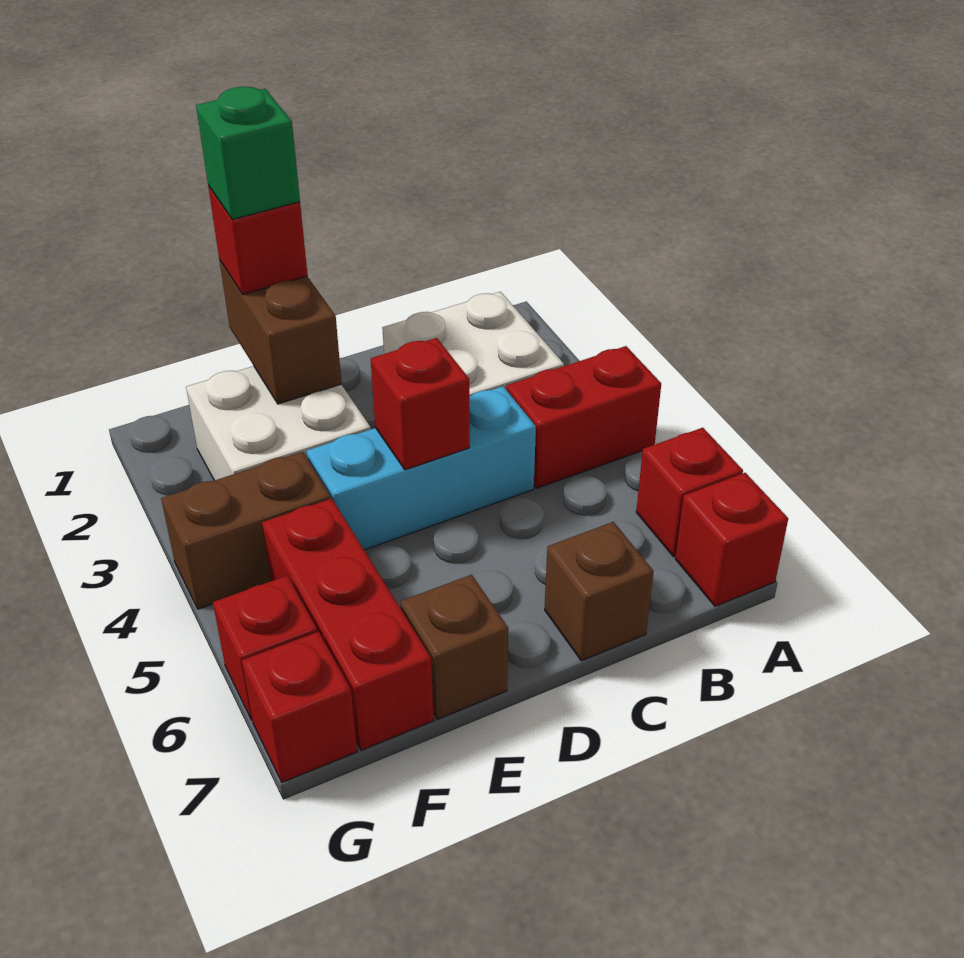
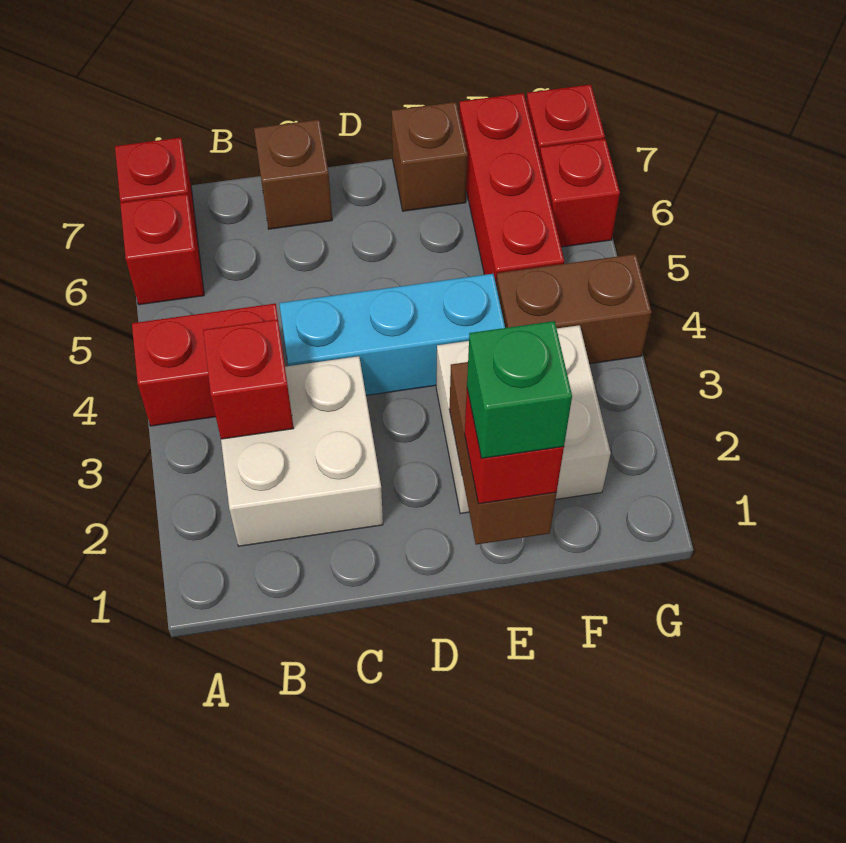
red brick D4 level 2 -> red brick B3 level 2

